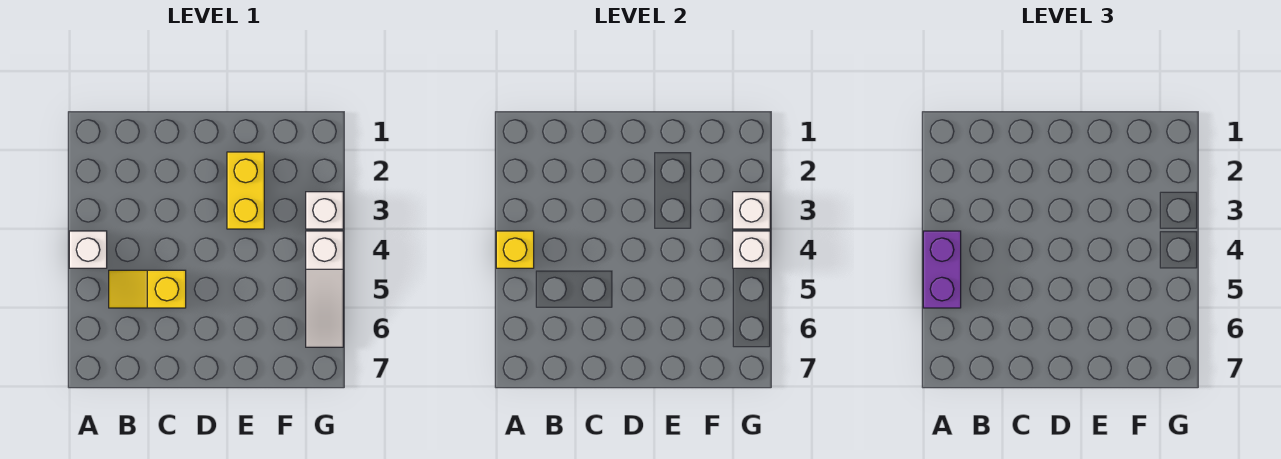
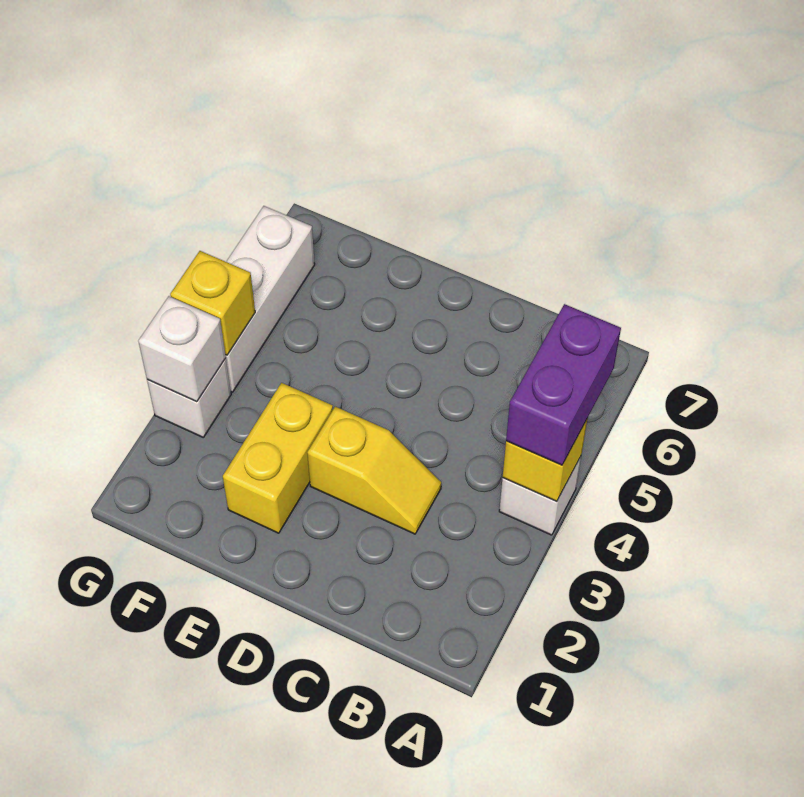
yellow slope B5:C5 level 1 top C -> yellow slope C3:D3 level 1 top D
white slope G4:G6 level 1 top 4 -> white brick G4:G6 level 1
white brick G4 level 2 -> yellow brick G4 level 2

